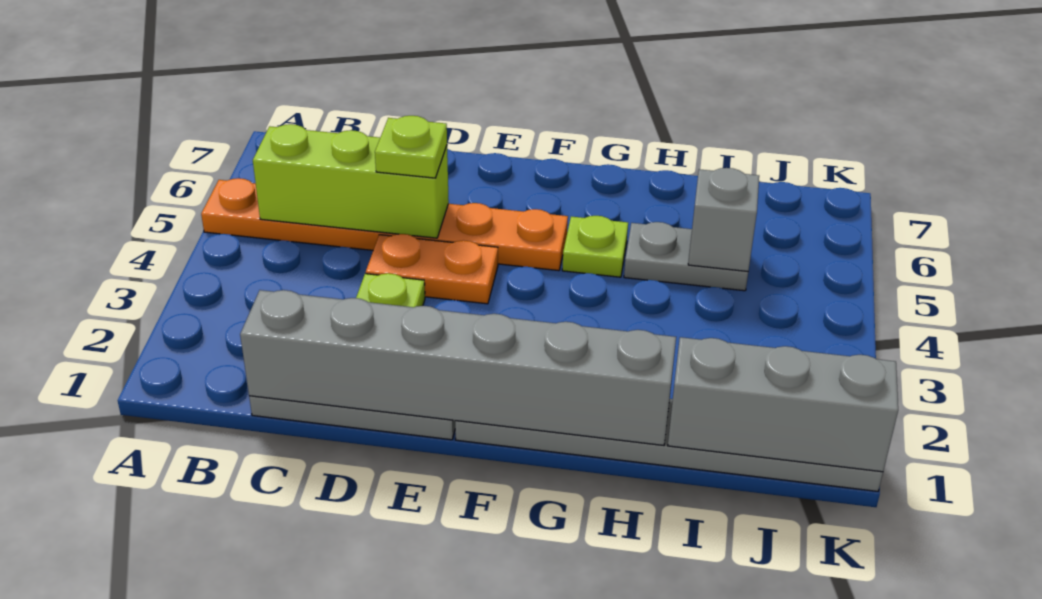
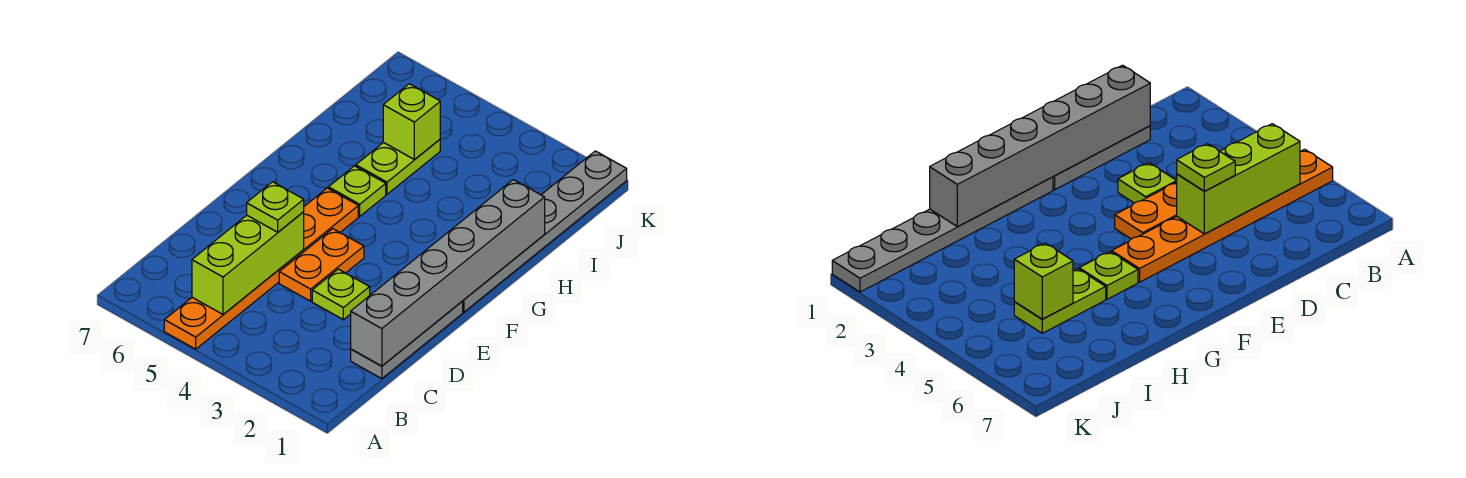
grey plate H5:I5 level 1 -> lime plate H5:I5 level 1
grey brick I1:K1 level 2 -> none
grey brick I5 level 2 -> lime brick I5 level 2

